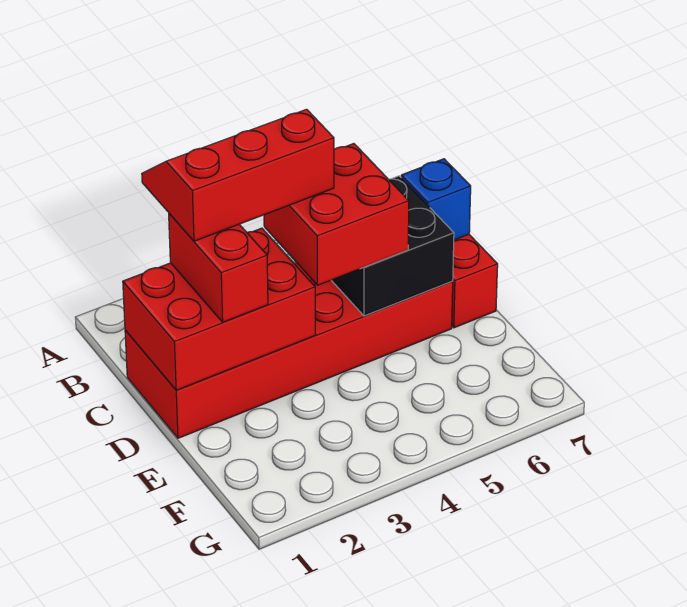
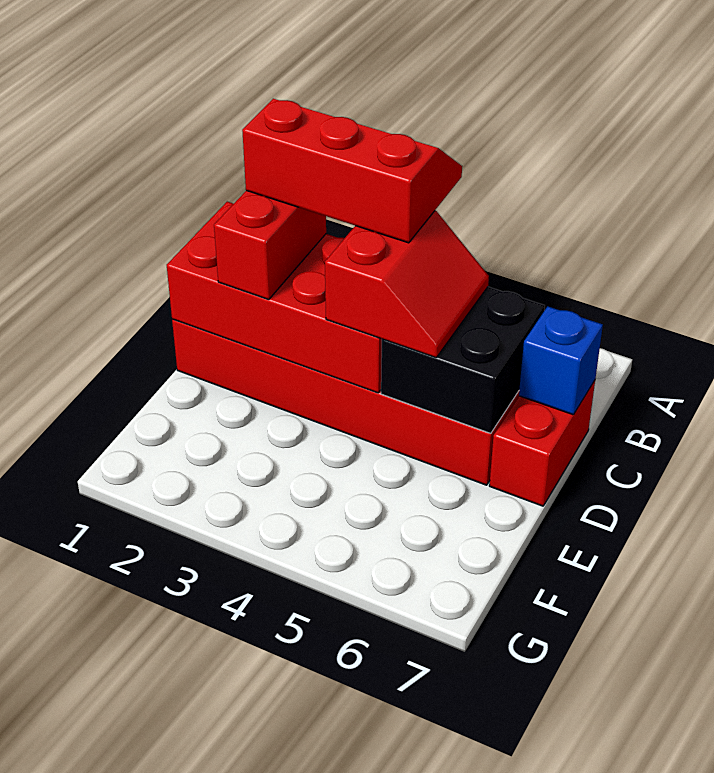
red brick C1:D3 level 2 -> red brick C1:D4 level 2
red brick C4:D5 level 3 -> red slope C4:D5 level 3 top 4

